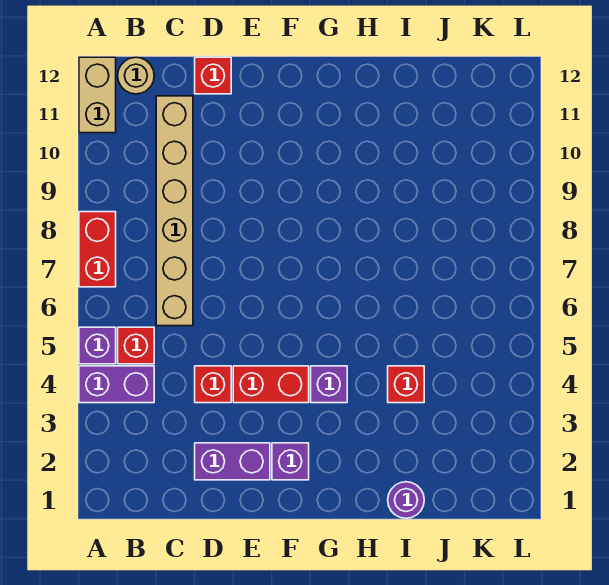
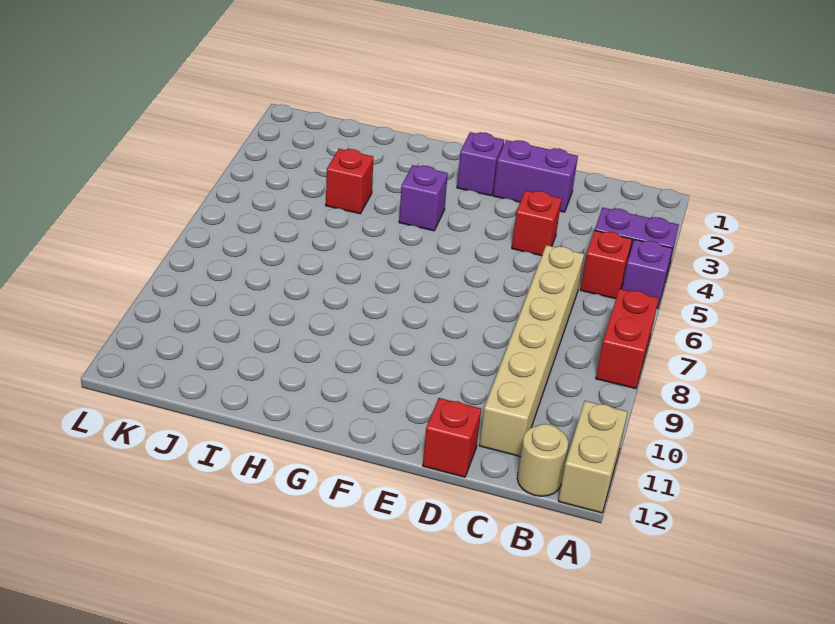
red brick E4:F4 level 1 -> none
purple round brick I1 level 1 -> none

